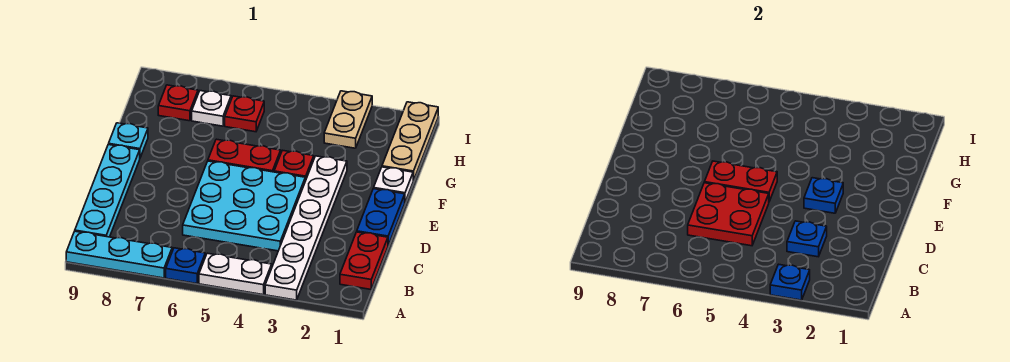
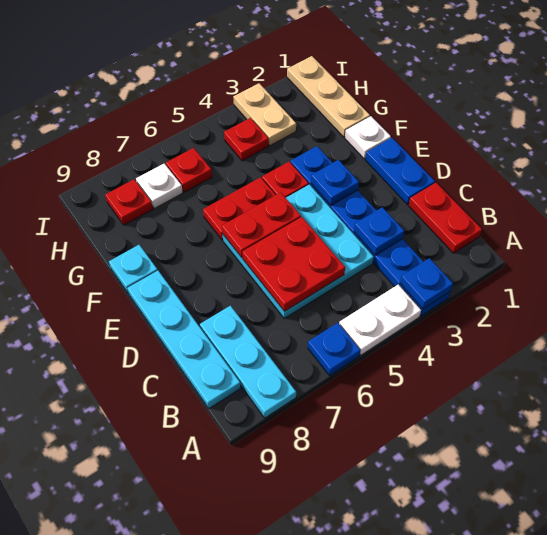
white plate A3:F3 level 1 -> blue plate A3:F3 level 1
cyan plate A7:A9 level 1 -> cyan plate A8:C8 level 1
none -> red plate H4 level 1

